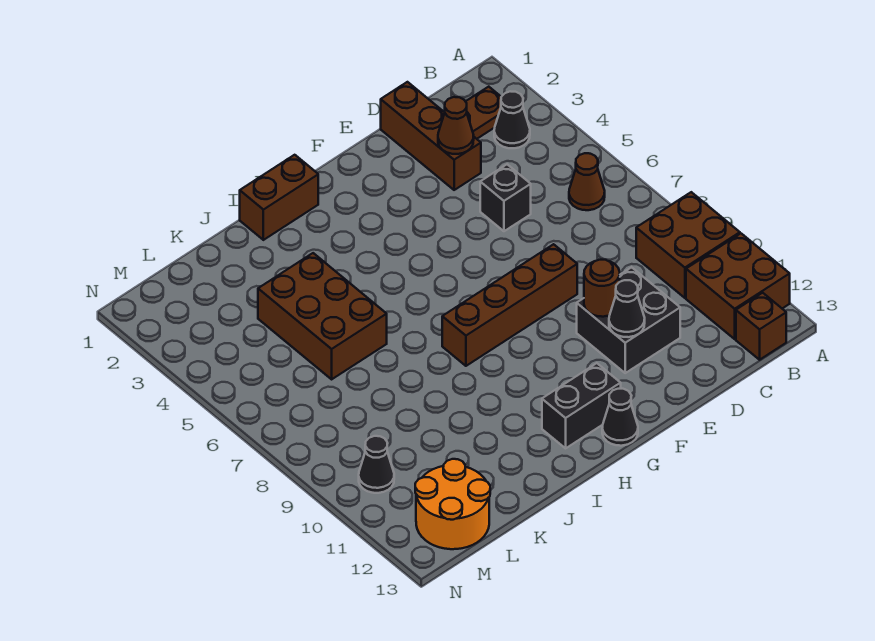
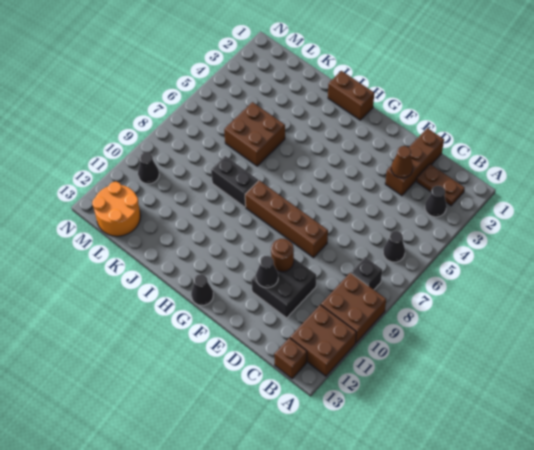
brown cone B6 level 1 -> black cone B6 level 1
black brick D5 level 1 -> black brick B8 level 1
black brick G12:H12 level 1 -> black brick I8:J8 level 1
brown brick J4:K6 level 1 -> brown brick J5:K6 level 1

